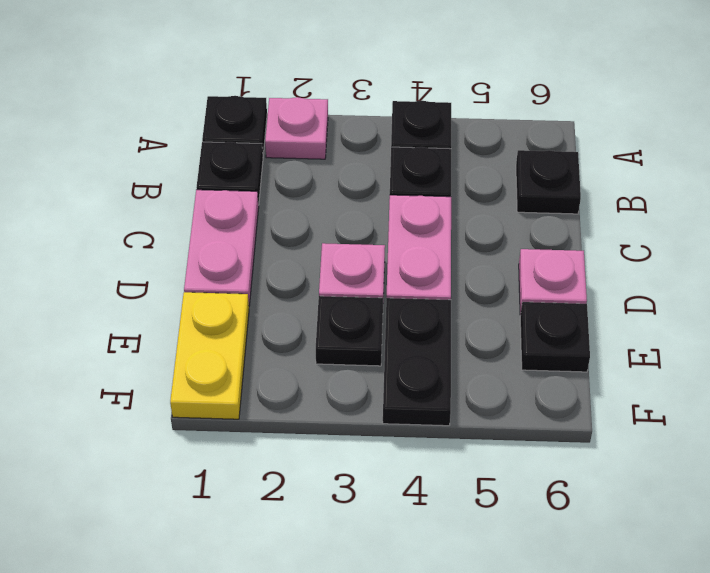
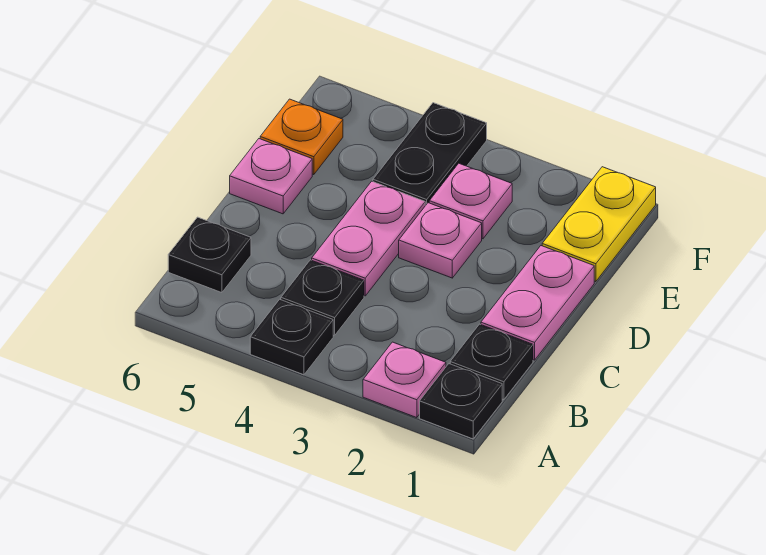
black plate E3 level 1 -> pink plate E3 level 1
black plate E6 level 1 -> orange plate E6 level 1

